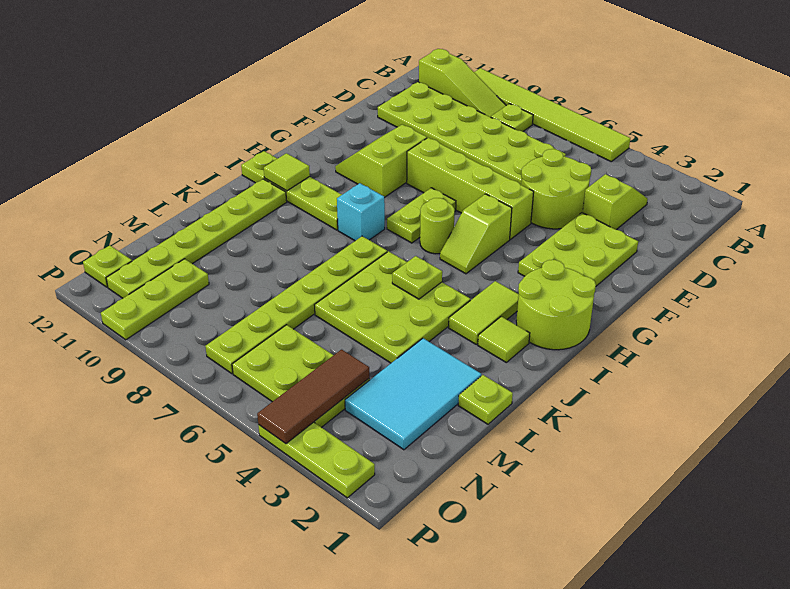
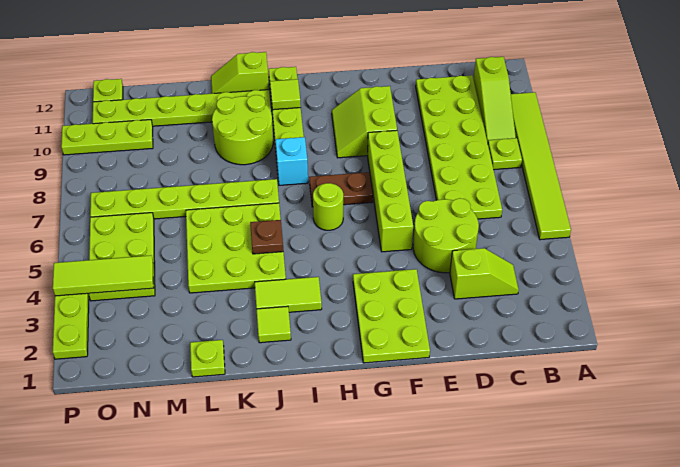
lime plate E2:G3 level 1 -> lime plate F1:G3 level 1
lime slope F9:G10 level 1 top 9 -> lime slope F9:G10 level 1 top F
lime slope G5:H5 level 1 top G -> lime slope J12:K12 level 1 top J
lime plate G7:H7 level 1 -> brown plate G7:H7 level 1
lime round brick H1:I2 level 1 -> lime round brick J9:K10 level 1
lime plate J5 level 2 -> brown plate J5 level 2
cyan tile L2:N3 level 1 -> none
brown tile N4:P4 level 2 -> lime tile N4:P4 level 2

